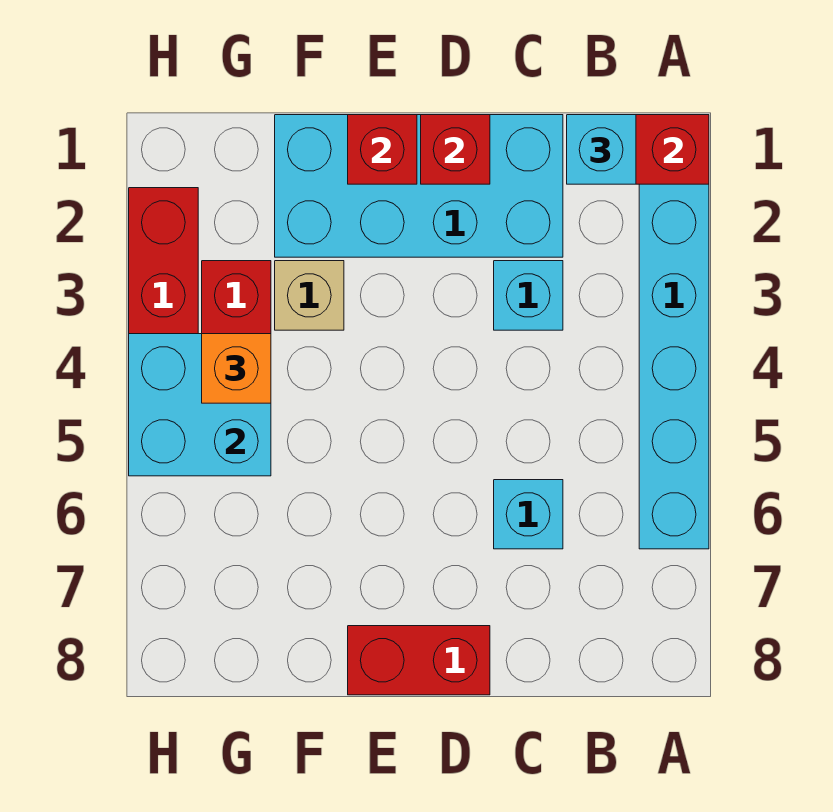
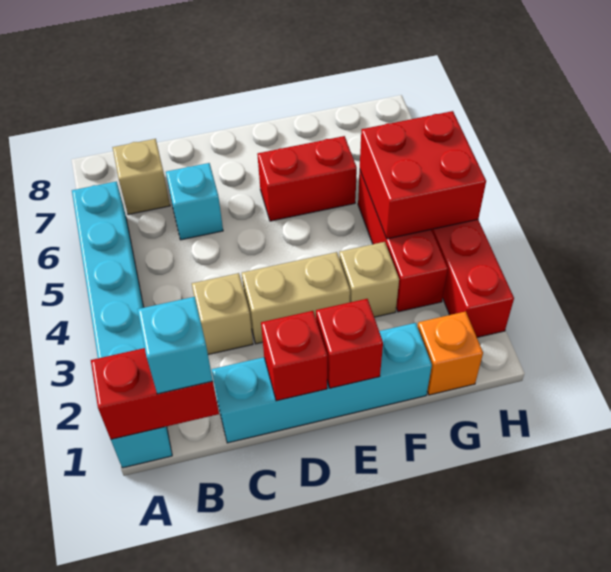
none -> tan brick B7 level 1
cyan brick C1:F2 level 1 -> cyan brick C1:F1 level 1
cyan brick C3 level 1 -> tan brick C3 level 1
none -> tan brick D3:E3 level 1
red brick D8:E8 level 1 -> red brick E6:F6 level 1
cyan brick G4:H5 level 2 -> red brick G4:H5 level 2
orange brick G4 level 3 -> orange brick G1 level 1

